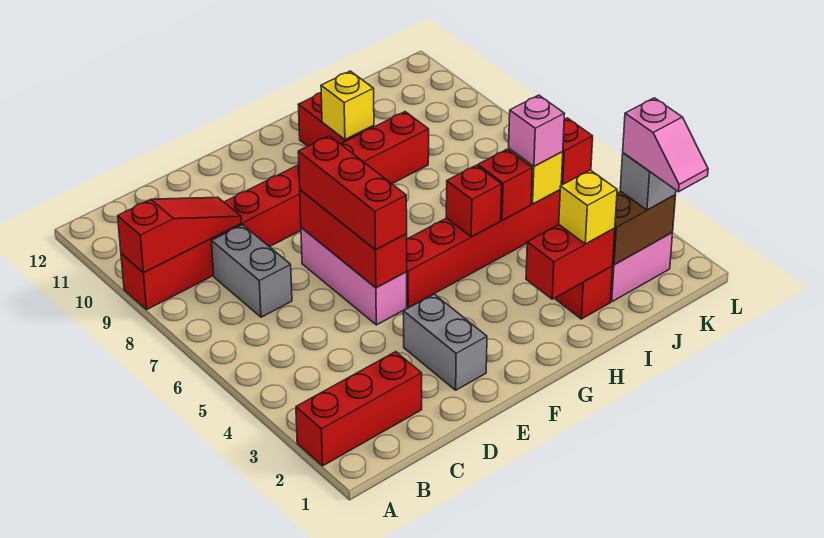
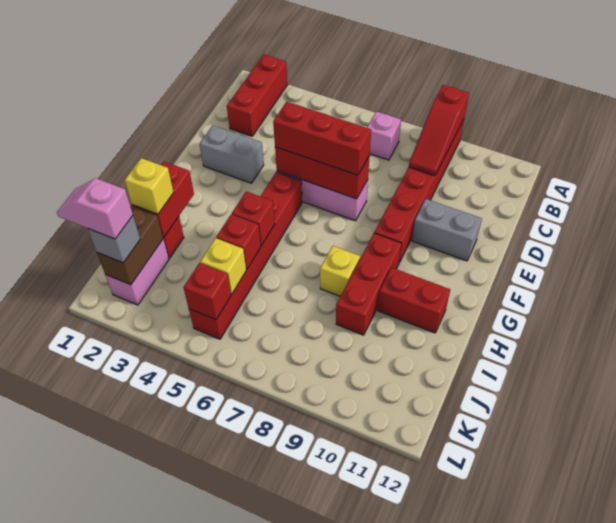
grey brick C7:C8 level 1 -> grey brick E10:E11 level 1
yellow brick H10 level 2 -> yellow brick H8 level 1
pink brick J5 level 3 -> pink brick B7 level 1

